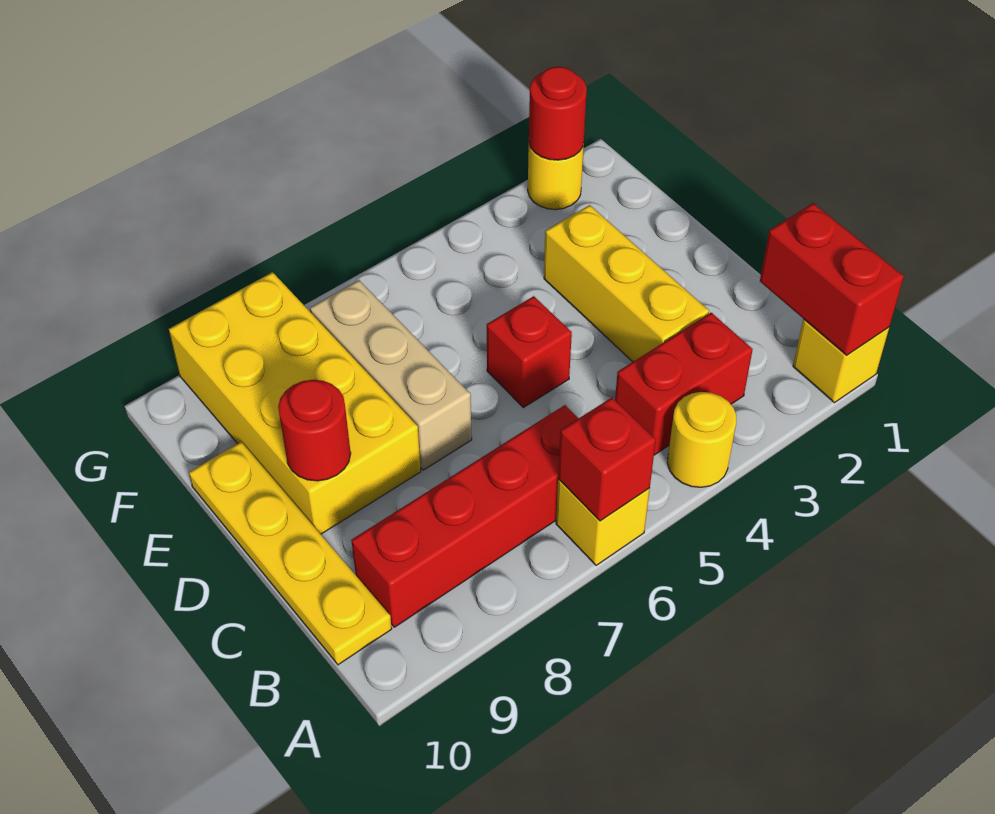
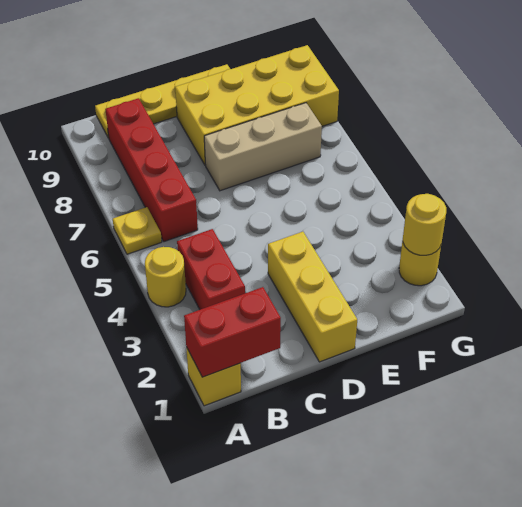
yellow brick A6 level 1 -> yellow plate A6 level 1
red brick A6 level 2 -> none
yellow brick C3:E3 level 1 -> yellow brick D1:D3 level 1
red brick D5 level 1 -> none
red round brick D9 level 2 -> none
red round brick G2 level 2 -> yellow round brick G2 level 2

